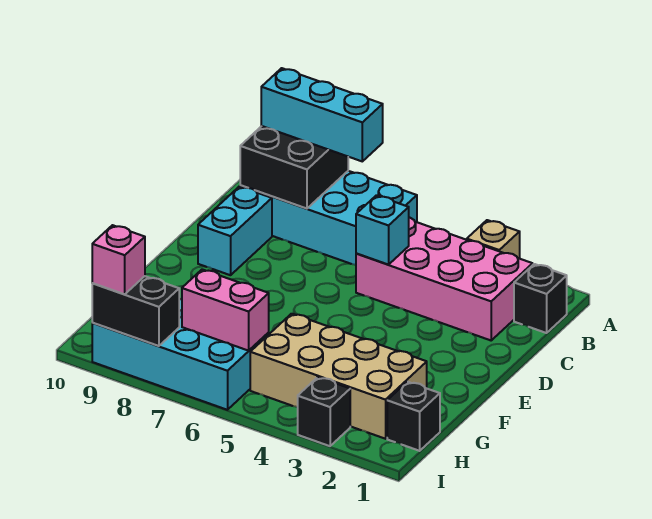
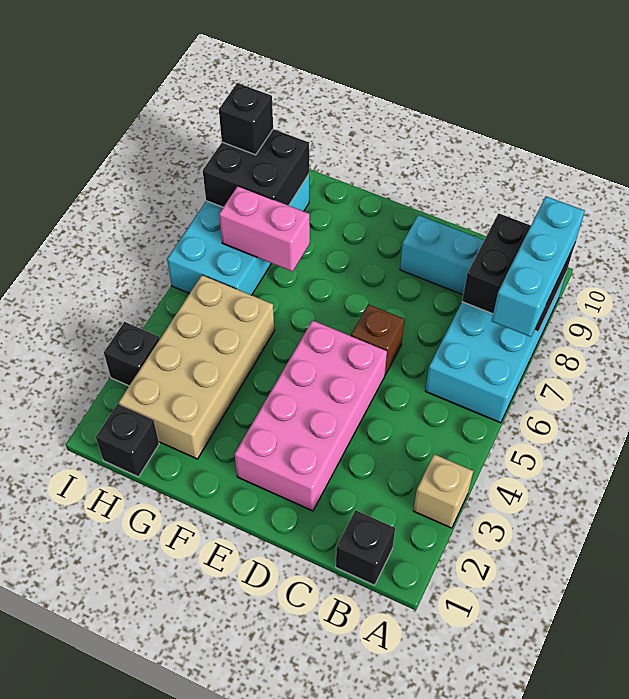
pink brick B2:C5 level 1 -> pink brick D2:E5 level 1
cyan brick C5 level 2 -> none
none -> brown brick D6 level 1
pink brick H6:H7 level 2 -> pink brick G7:H7 level 2
black brick I8:I9 level 2 -> black brick H8:I9 level 2
pink brick I9 level 3 -> black brick I9 level 3

